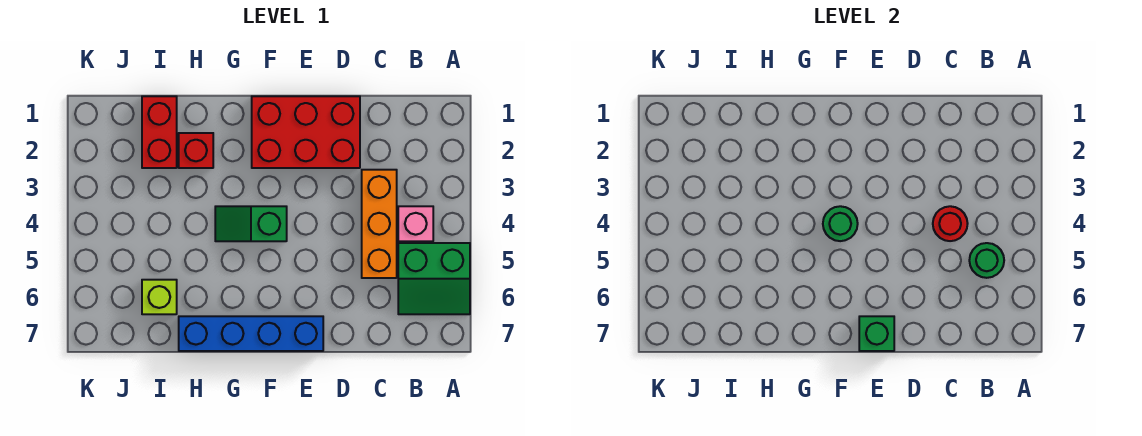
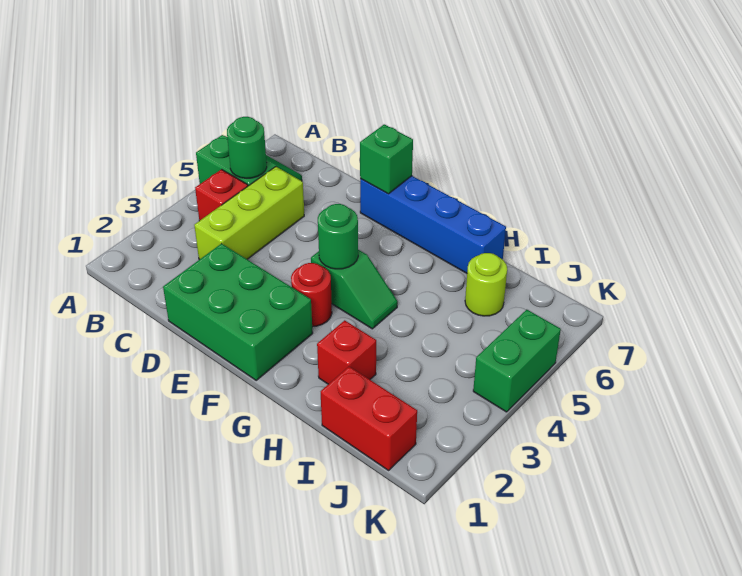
pink brick B4 level 1 -> red brick B4 level 1
orange brick C3:C5 level 1 -> lime brick C3:C5 level 1
red round brick C4 level 2 -> red round brick F3 level 1
red brick D1:F2 level 1 -> green brick D1:F2 level 1
red brick I1:I2 level 1 -> red brick I1:J1 level 1
lime brick I6 level 1 -> lime round brick I6 level 1
none -> green brick K4:K5 level 1

